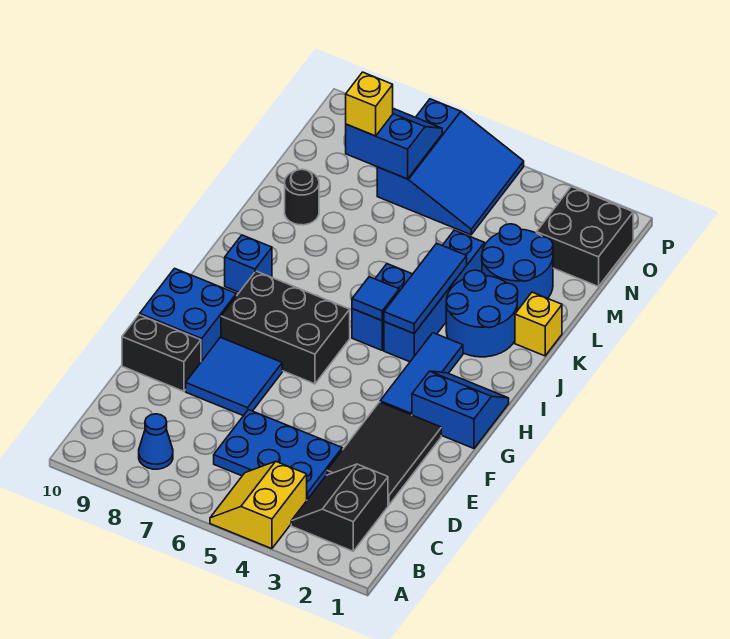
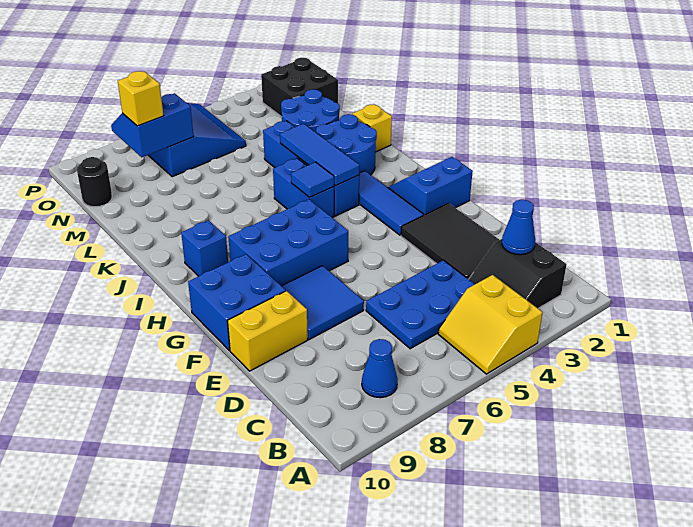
none -> blue cone C2 level 2
black brick E9:E10 level 1 -> yellow brick E9:E10 level 1
black brick G6:H8 level 1 -> blue brick G6:H8 level 1
black round brick L9 level 1 -> black round brick N10 level 1

